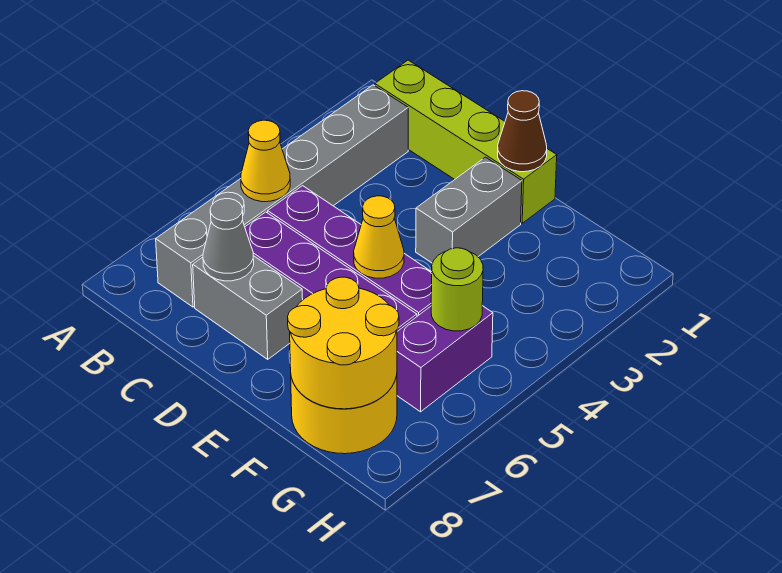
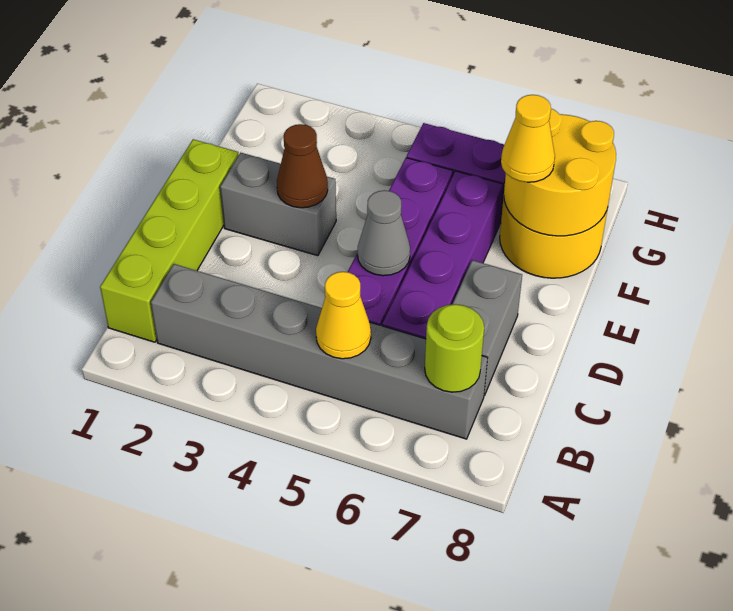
grey cone C7 level 2 -> grey cone D5 level 2
brown cone E1 level 2 -> brown cone E3 level 2
yellow cone E5 level 2 -> yellow cone F7 level 3
lime round brick G5 level 2 -> lime round brick B7 level 2

